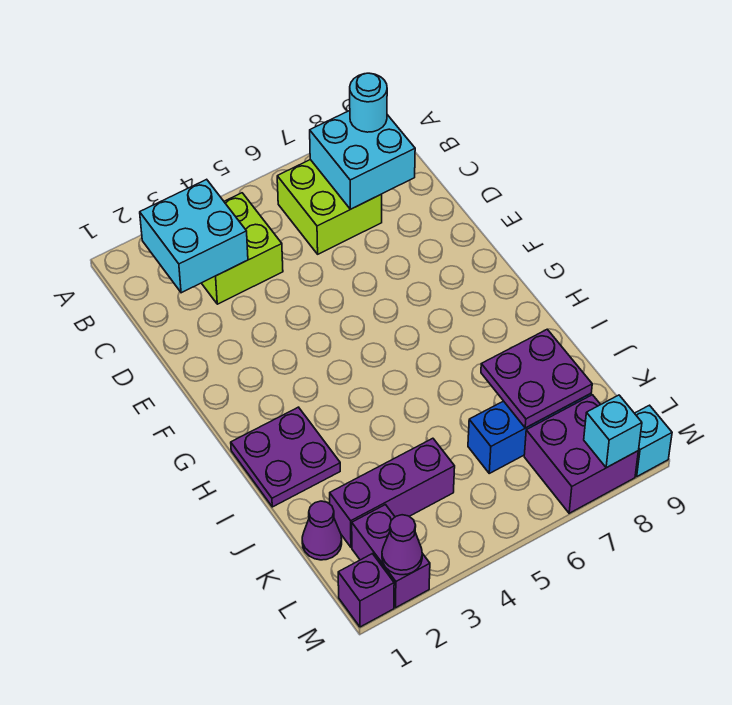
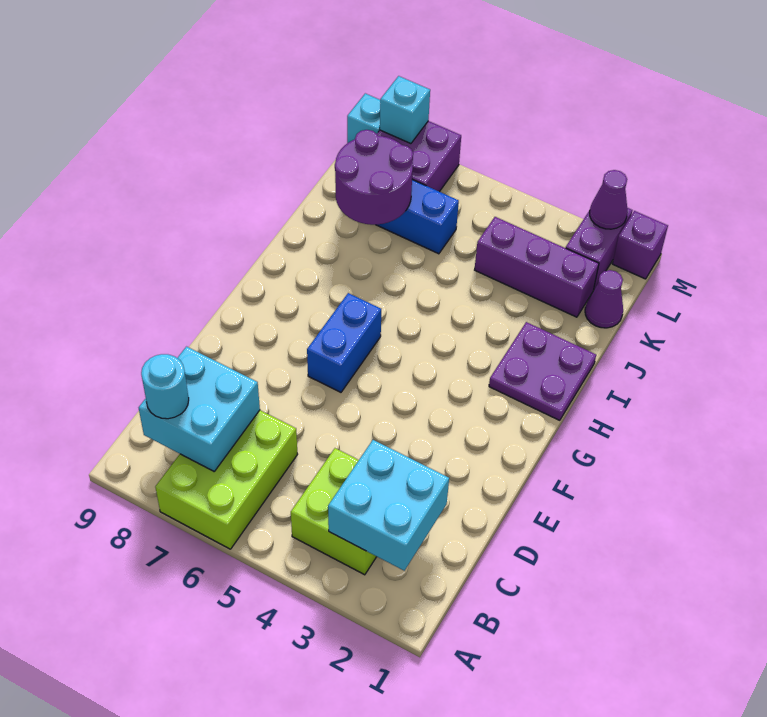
lime brick B6:C7 level 1 -> lime brick A6:C7 level 1
none -> blue brick F6:G6 level 1
purple plate J7:K8 level 2 -> purple round brick J7:K8 level 2

